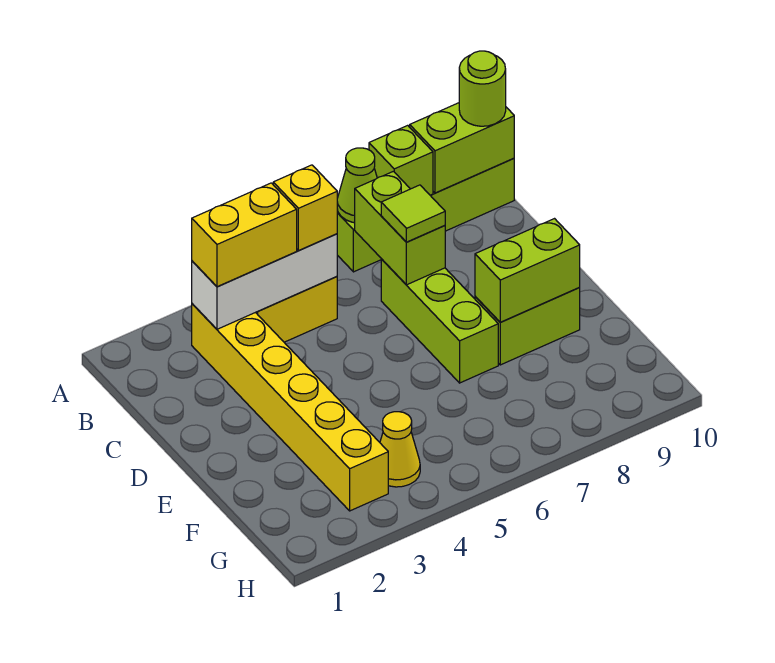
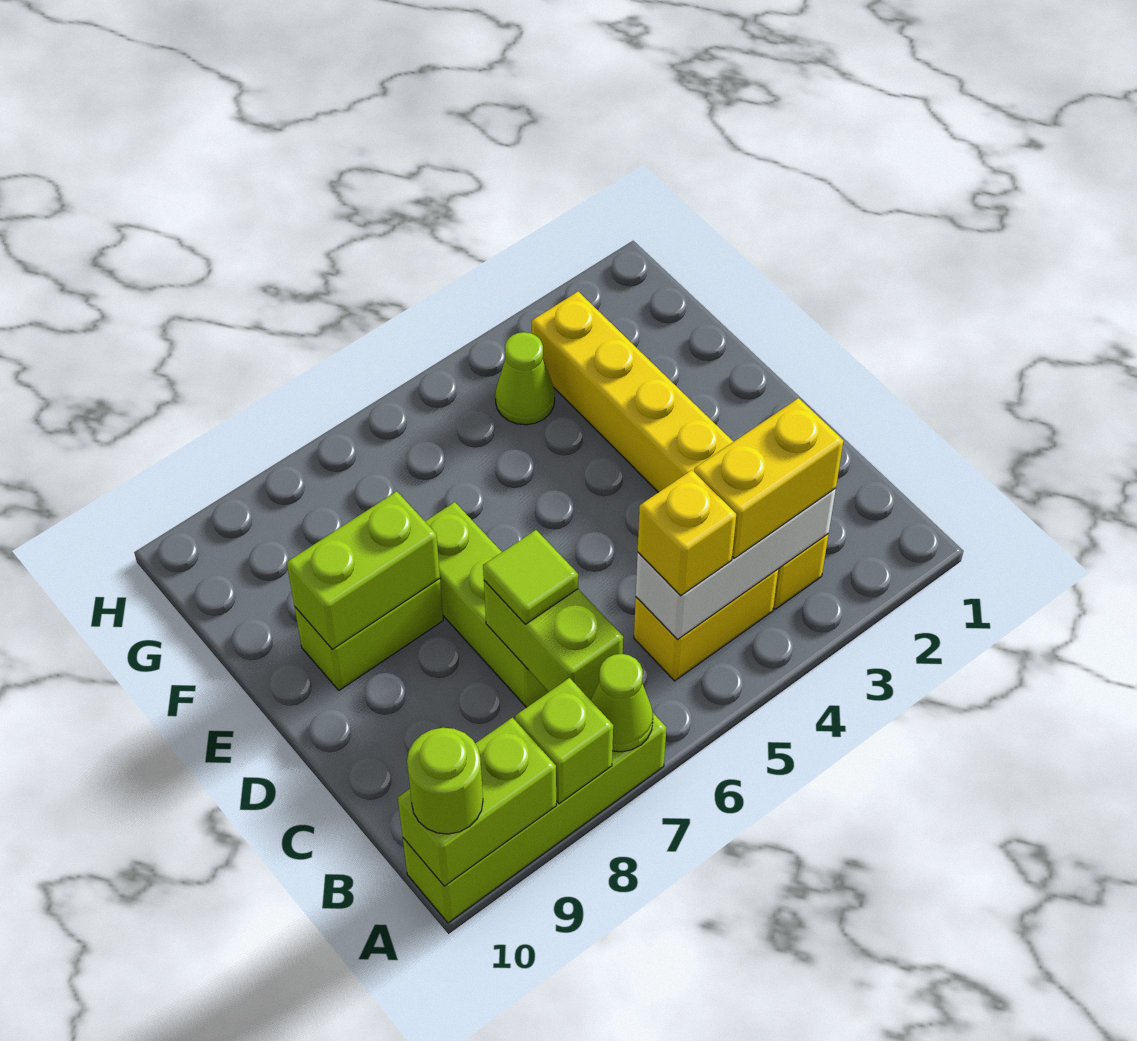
yellow cone G4 level 1 -> lime cone G4 level 1

